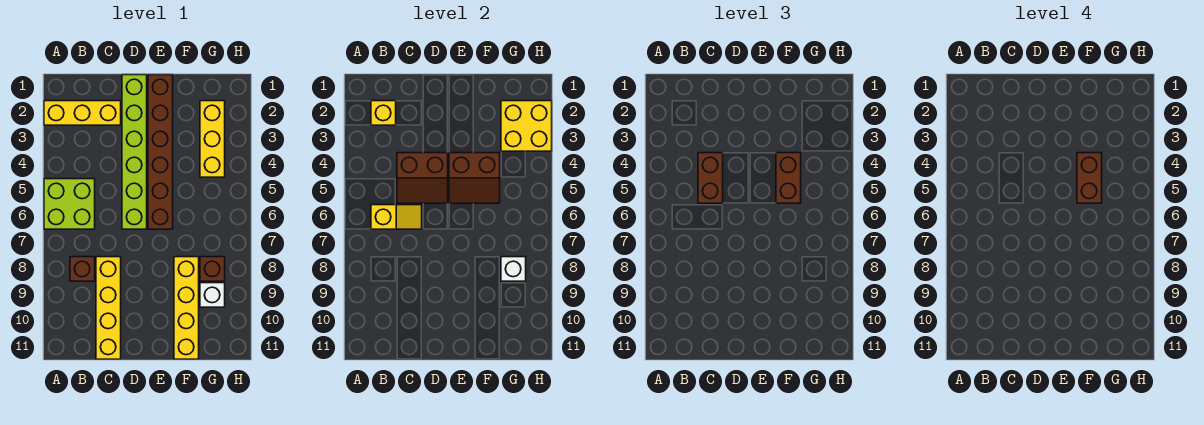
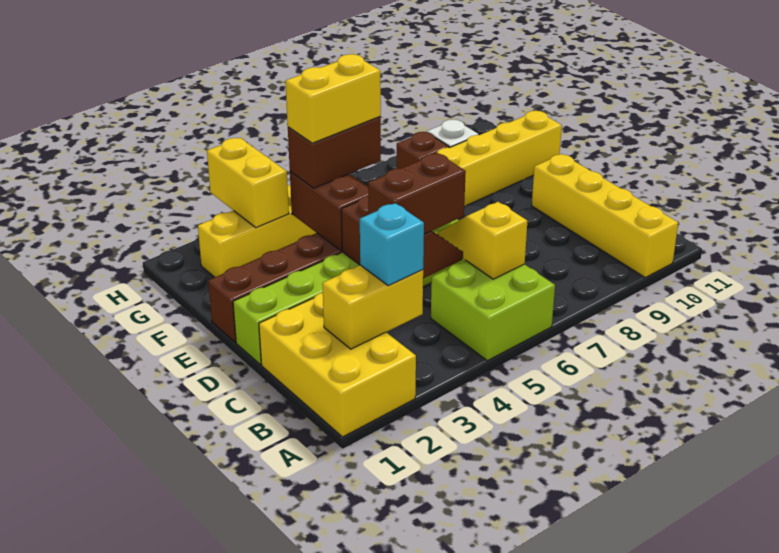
yellow brick A2:C2 level 1 -> yellow brick A1:C2 level 1
yellow brick B2 level 2 -> yellow brick B2:B3 level 2
none -> cyan brick B3 level 3
brown brick B8 level 1 -> none
yellow brick C8:C11 level 1 -> yellow brick A10:D10 level 1
brown brick F4:F5 level 4 -> yellow brick F4:F5 level 4
yellow brick G2:H3 level 2 -> yellow brick G3:H3 level 2
white brick G8 level 2 -> none

